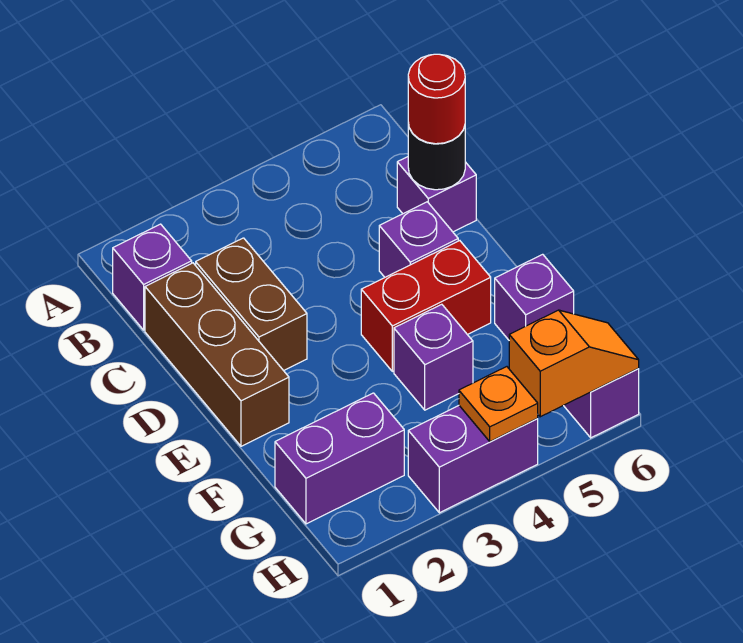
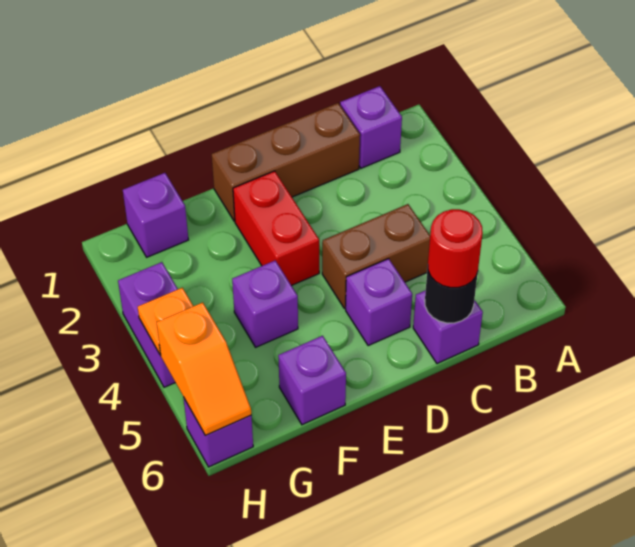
brown brick C2:D2 level 1 -> brown brick C4:D4 level 1
red brick E4:E5 level 1 -> red brick E2:E3 level 1
purple brick G1:G2 level 1 -> purple brick G1 level 1

